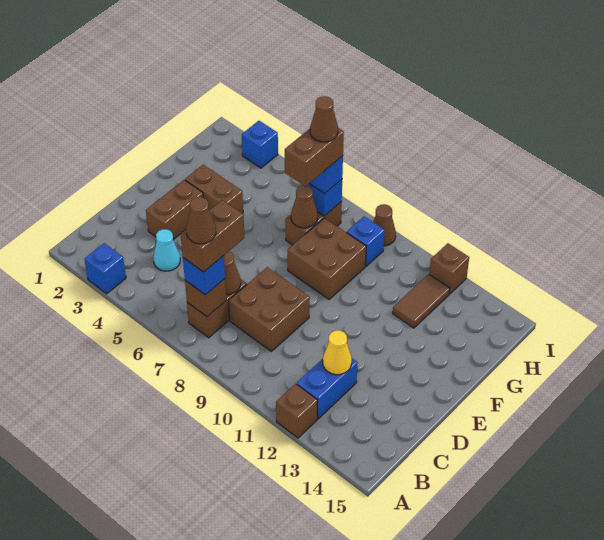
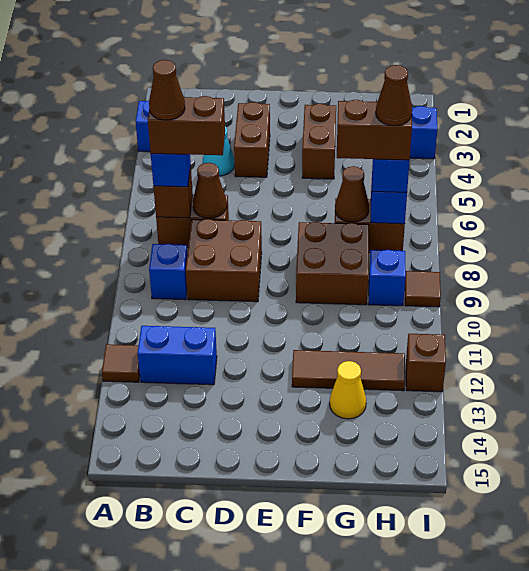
brown brick A12 level 1 -> brown tile A12 level 1
none -> blue brick B9 level 1
yellow cone C12 level 2 -> yellow cone G13 level 1
brown brick D3:E3 level 1 -> brown brick D3:D4 level 1
brown tile G12:H12 level 1 -> brown tile F12:H12 level 1
brown cone I9 level 1 -> brown tile I9 level 1

